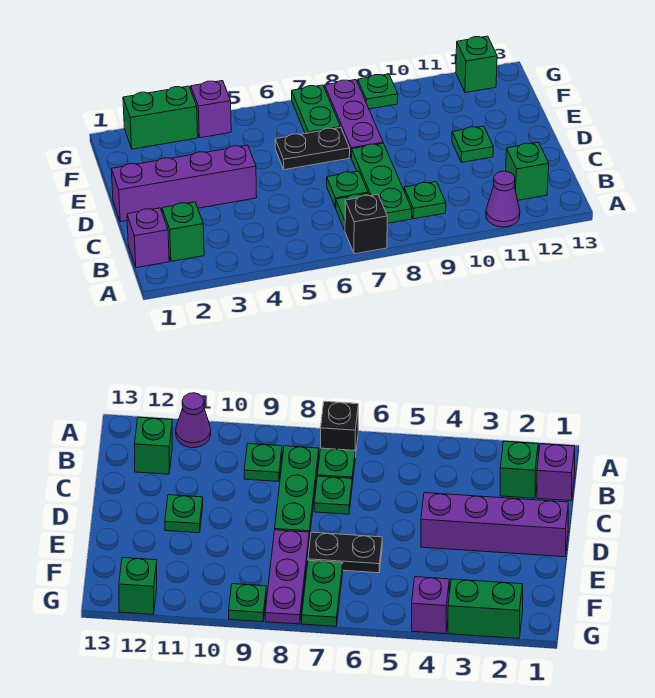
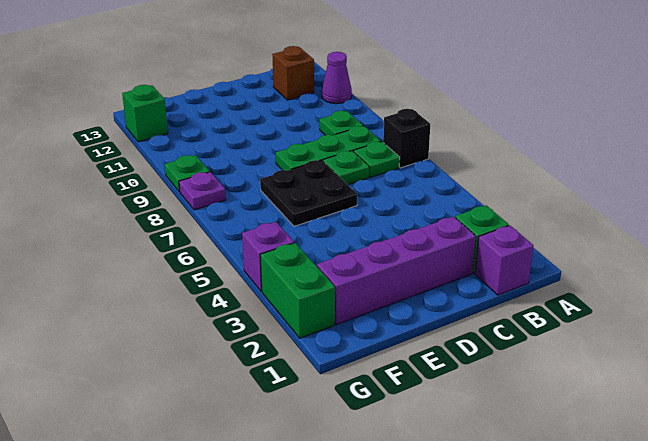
green brick B12 level 1 -> brown brick B12 level 1
purple brick D1:D4 level 1 -> purple brick C2:F2 level 1
green plate D11 level 1 -> none
black plate E6:E7 level 1 -> black plate D6:E7 level 1
purple plate E8:G8 level 1 -> purple plate G8 level 1
green plate F7:G7 level 1 -> none

